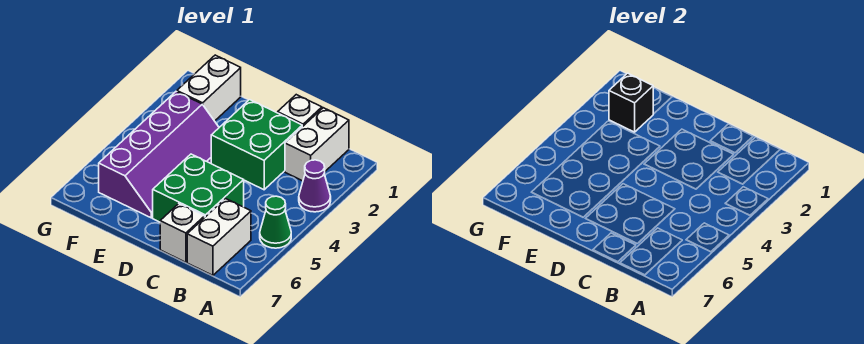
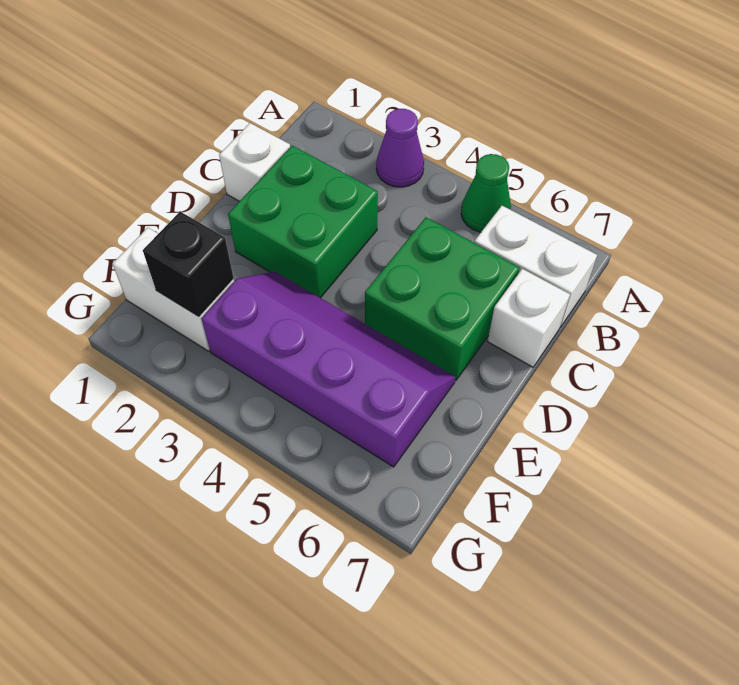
white brick B1:B2 level 1 -> none

